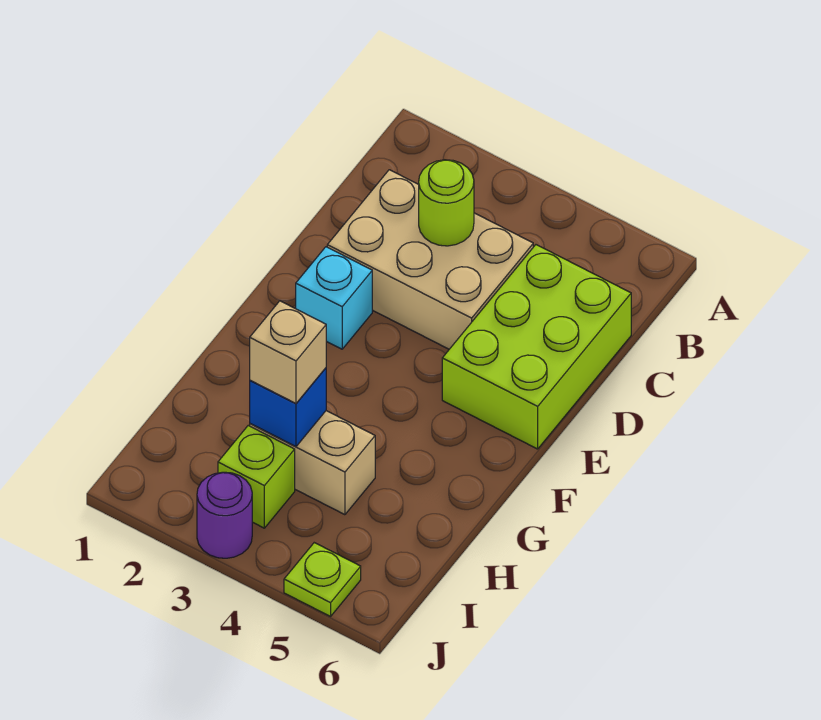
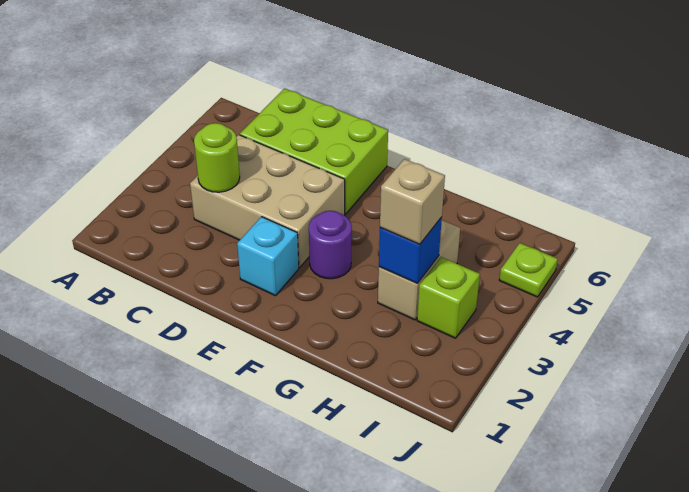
tan brick C2:D4 level 1 -> tan brick C3:E4 level 1
purple round brick J3 level 1 -> purple round brick F3 level 1

